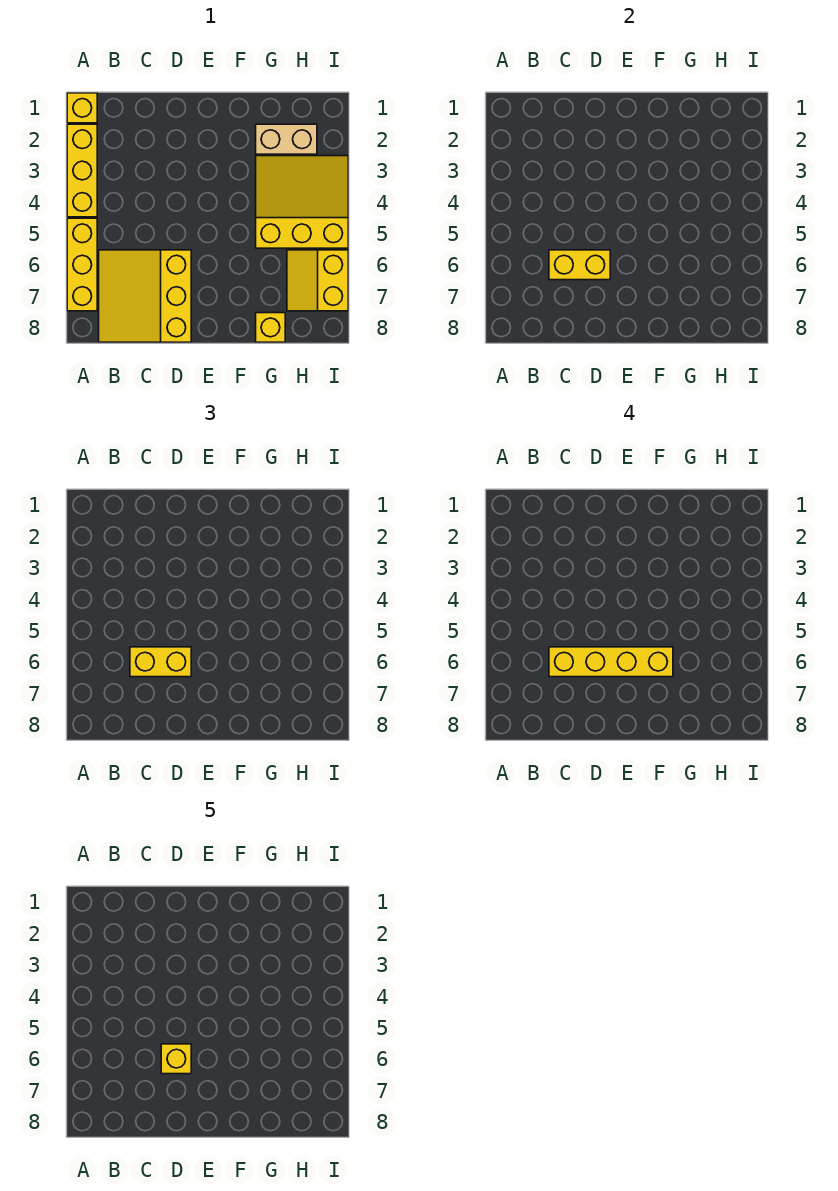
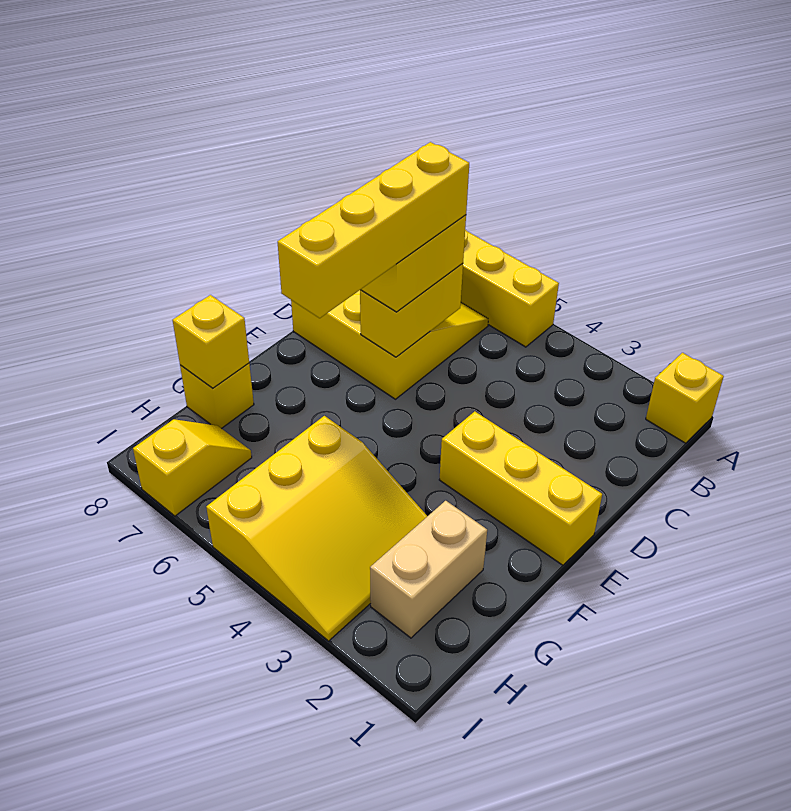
yellow brick A2:A4 level 1 -> yellow brick E1:E3 level 1
yellow brick D6 level 5 -> yellow brick G8 level 2
yellow slope H6:I7 level 1 top I -> yellow slope H7:I7 level 1 top I

